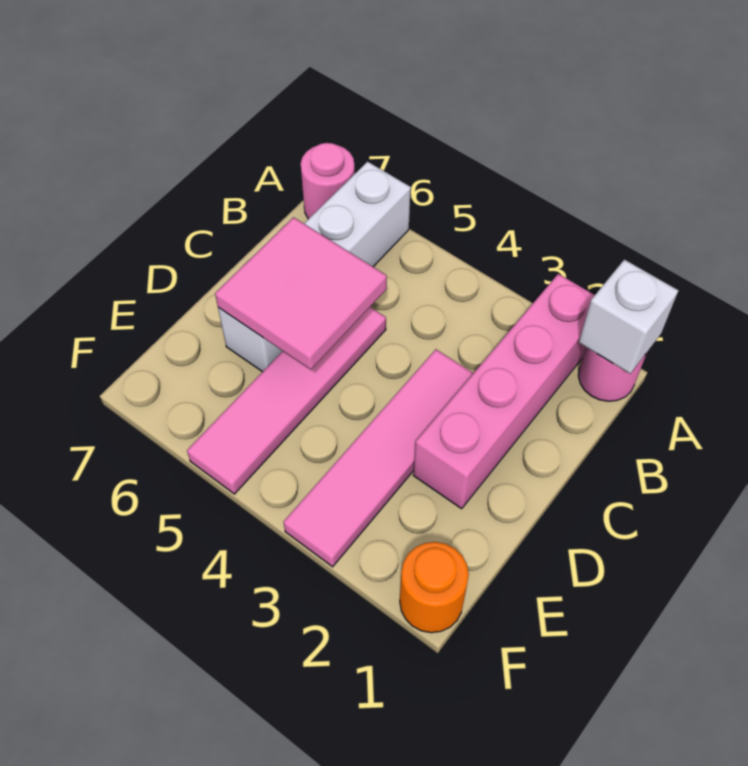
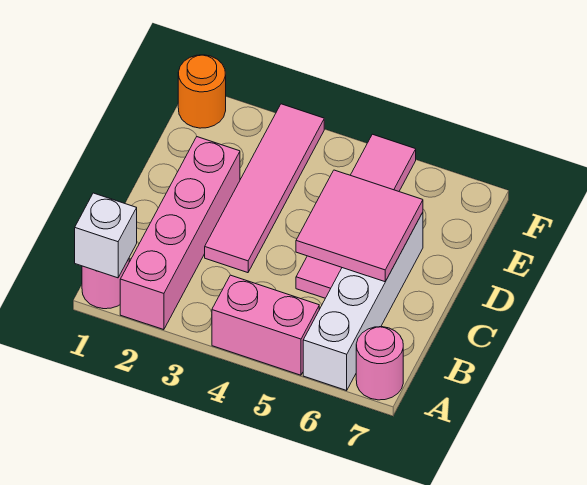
none -> pink brick A4:A5 level 1

